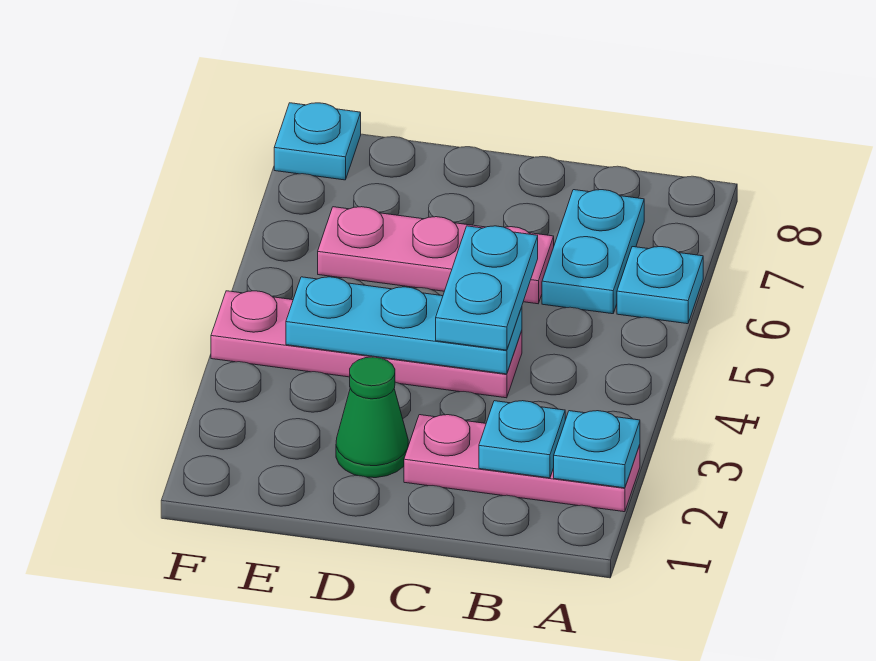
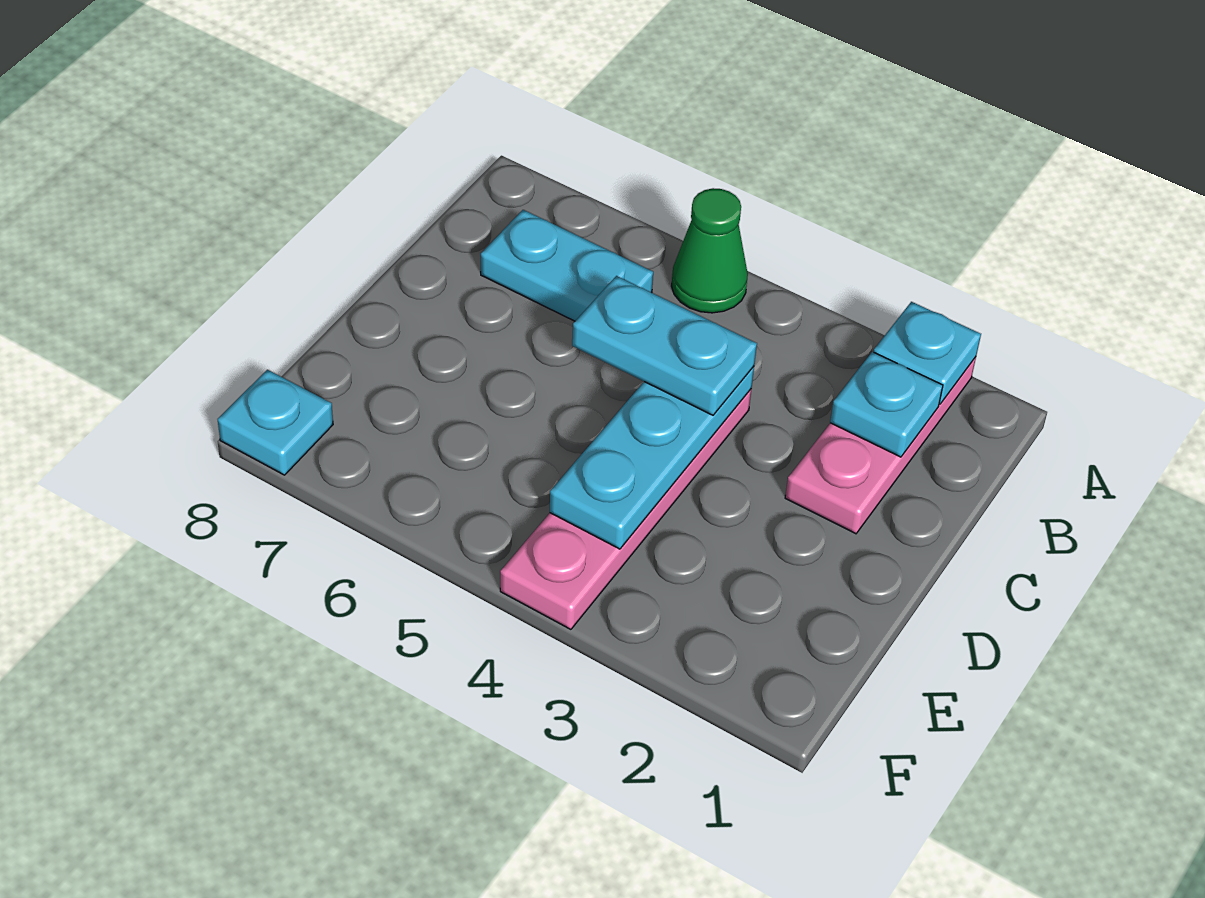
cyan plate A6 level 1 -> none
pink plate C6:E6 level 1 -> none
green cone D2 level 1 -> green cone A5 level 1

